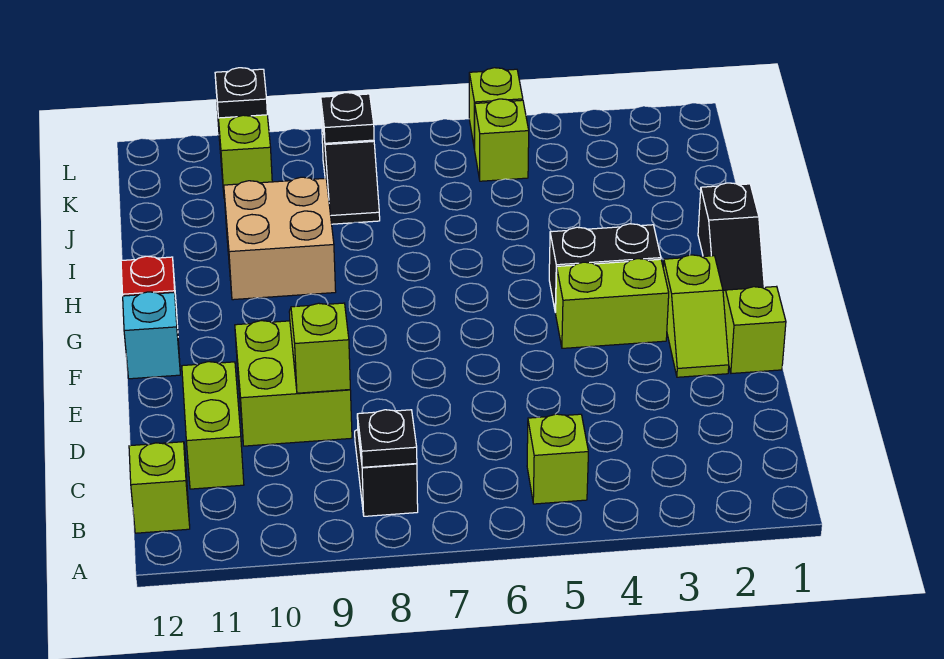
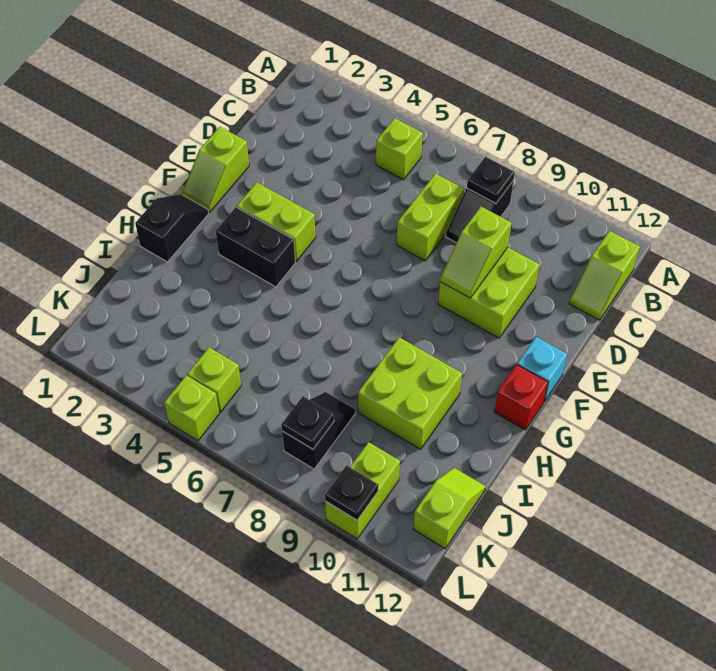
lime brick C11:D11 level 1 -> lime brick C7:D7 level 1
lime slope E2:F2 level 1 top F -> lime slope J12:K12 level 1 top K
tan brick H9:I10 level 1 -> lime brick H9:I10 level 1

